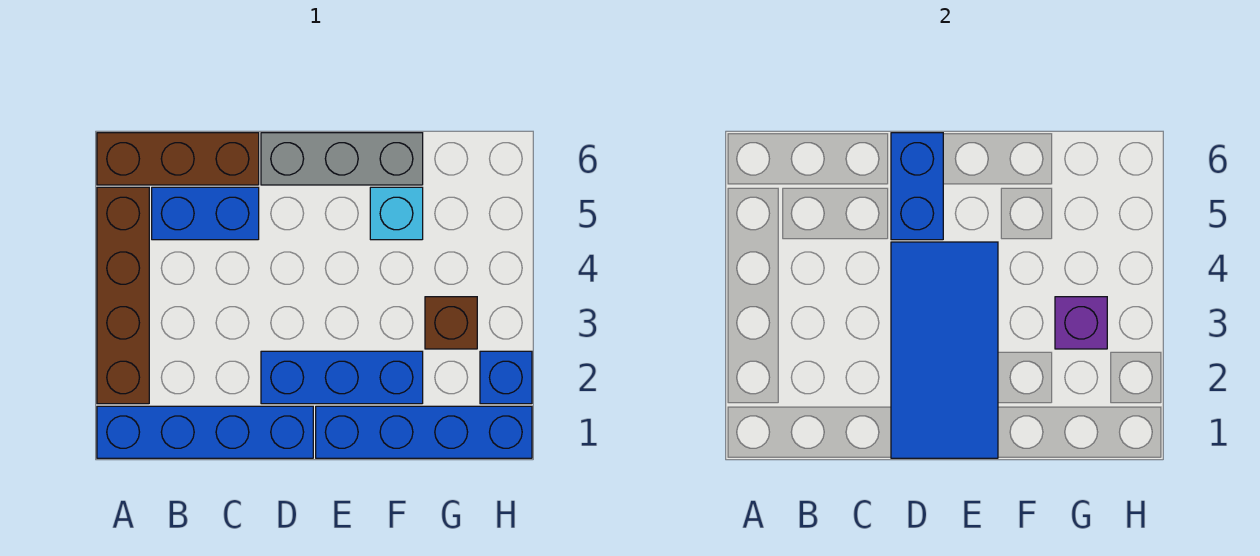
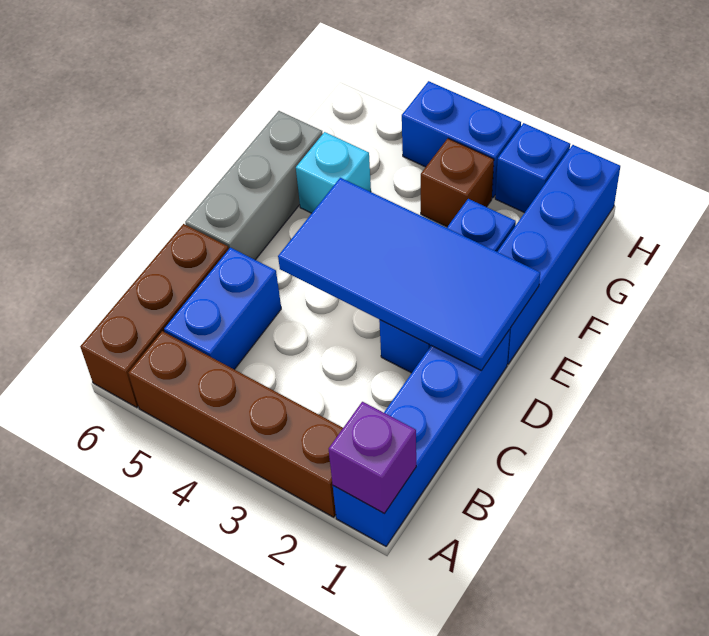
blue brick D5:D6 level 2 -> blue brick H3:H4 level 1
purple brick G3 level 2 -> purple brick A1 level 2

